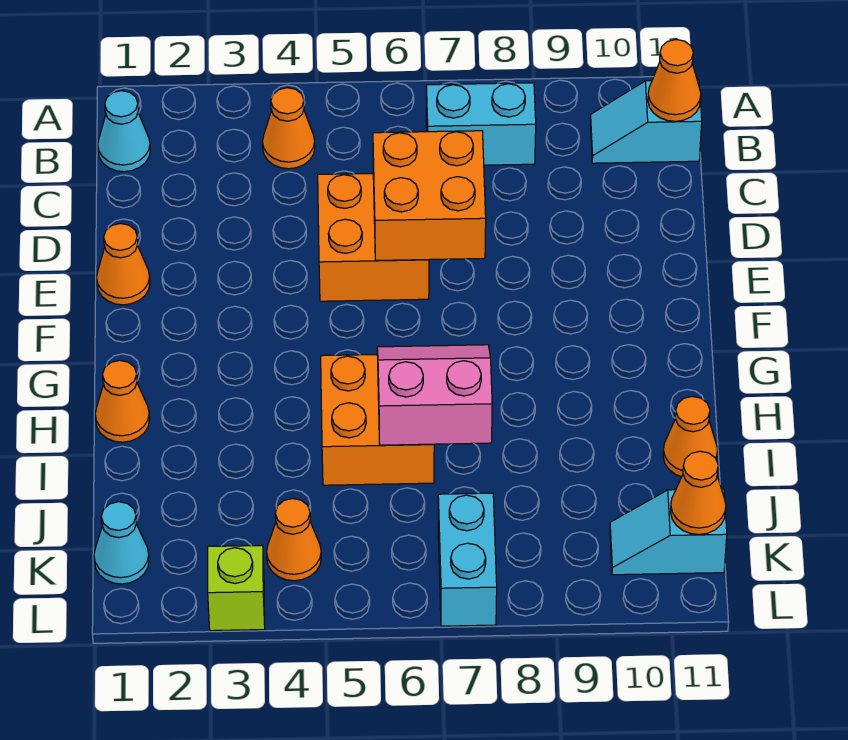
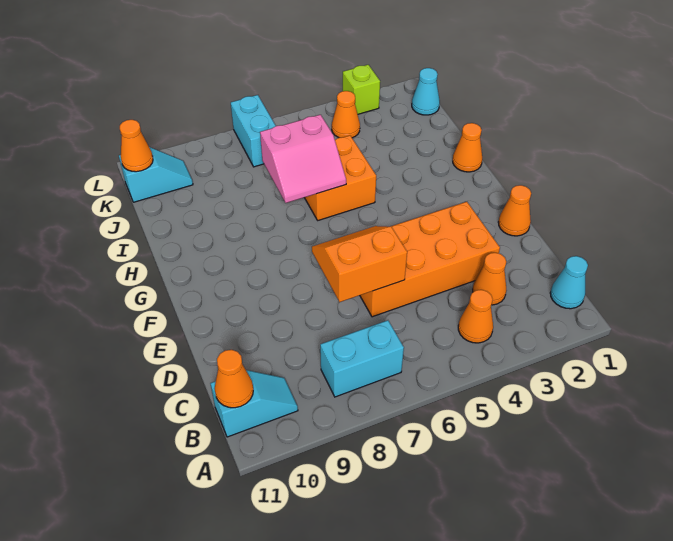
orange brick D5:E6 level 1 -> orange brick D3:E6 level 1
orange brick D6:E7 level 2 -> orange slope D6:E7 level 2 top D
orange cone I11 level 1 -> orange cone C3 level 1

